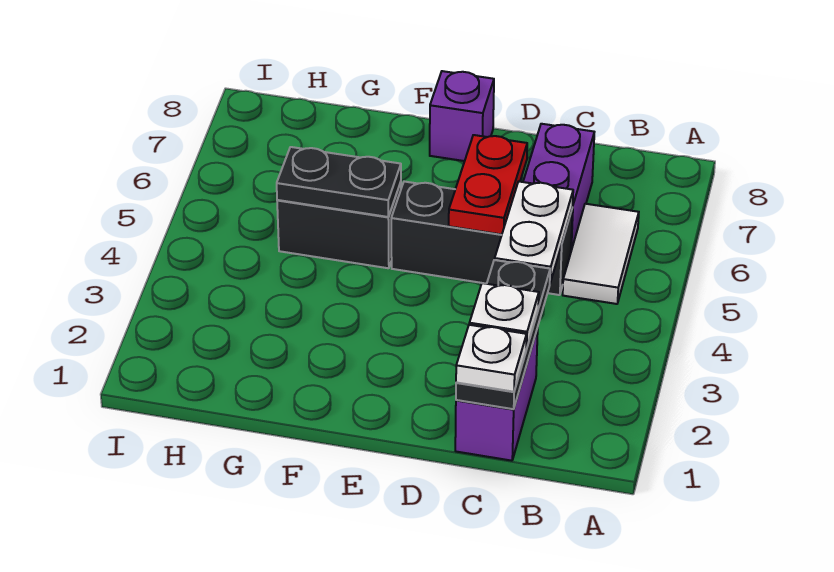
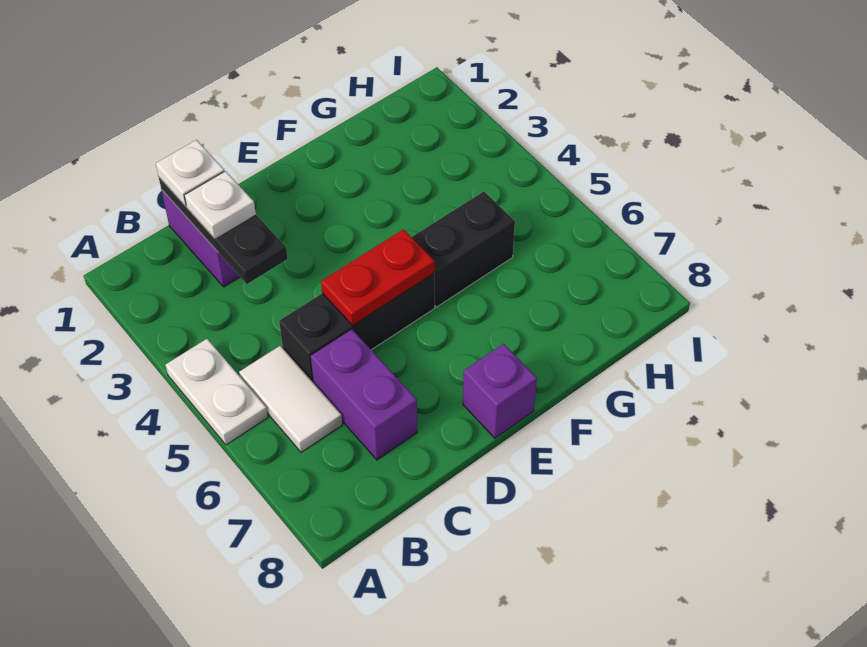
white plate C4:C5 level 2 -> white plate A4:A5 level 1
red plate D5:D6 level 2 -> red plate D5:E5 level 2
black plate F5:G5 level 2 -> none

